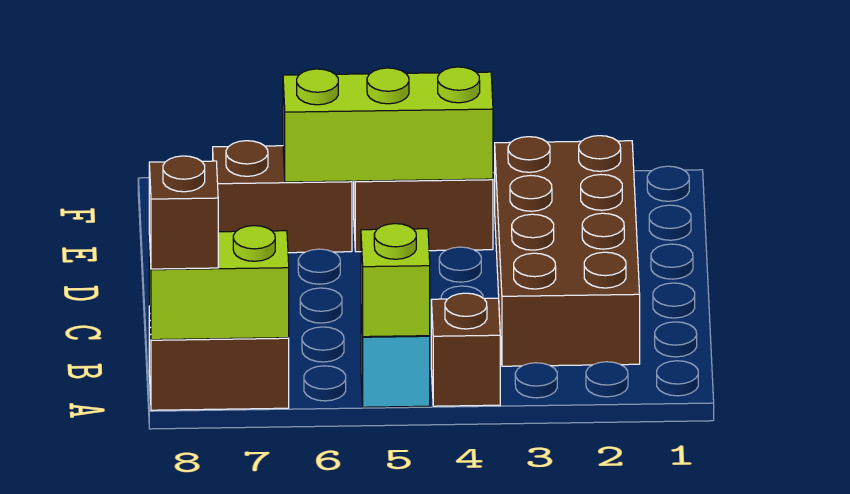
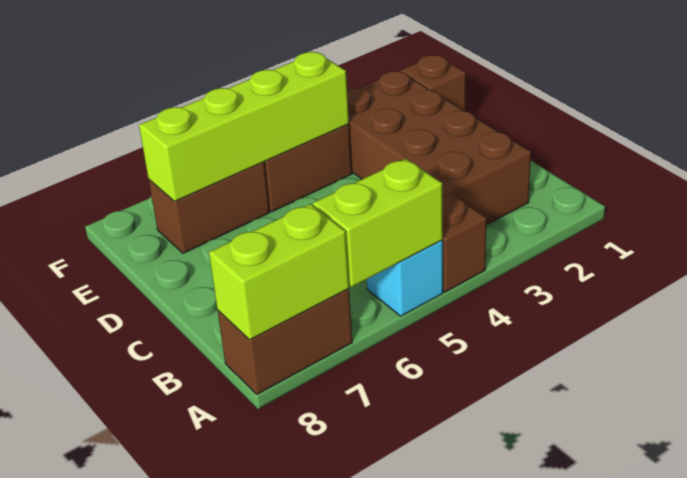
lime brick A5 level 2 -> lime brick A5:A6 level 2
brown brick A8 level 3 -> brown brick E1 level 1
lime brick E4:E6 level 2 -> lime brick E4:E7 level 2

